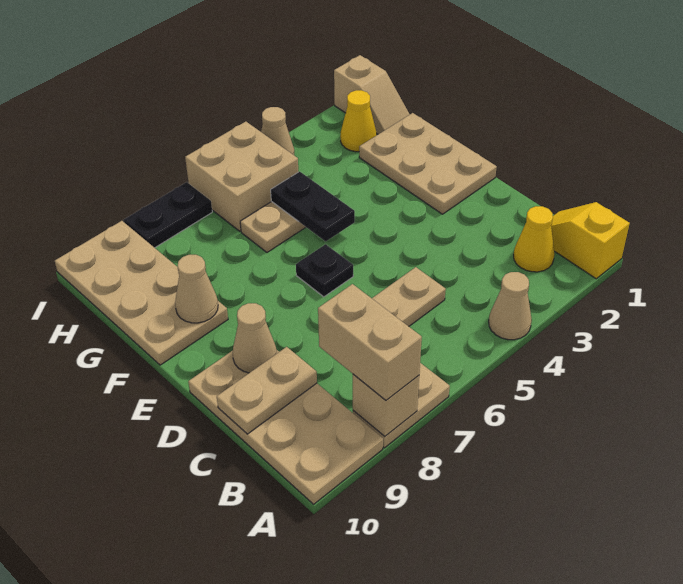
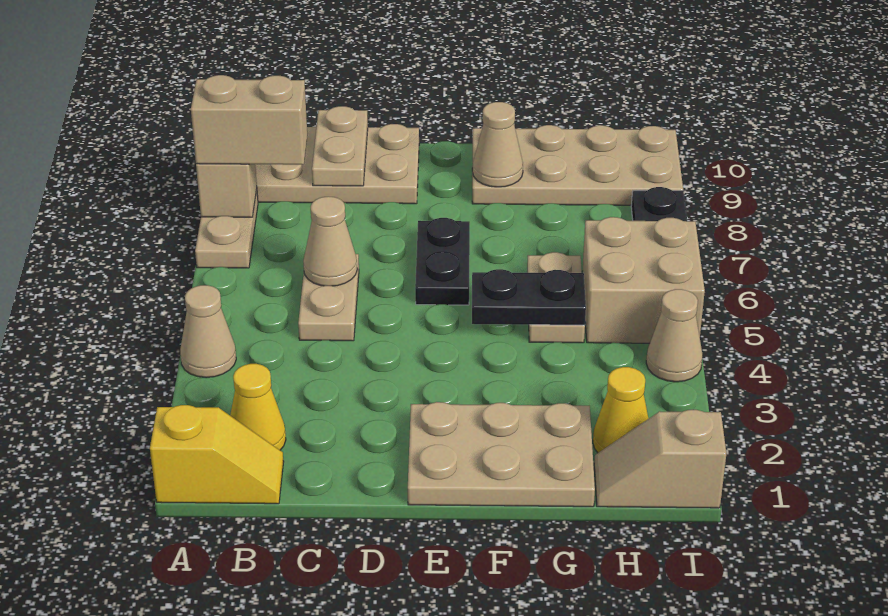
tan cone D9 level 2 -> tan cone C6 level 2
black plate E6 level 1 -> black plate E6:E7 level 1

